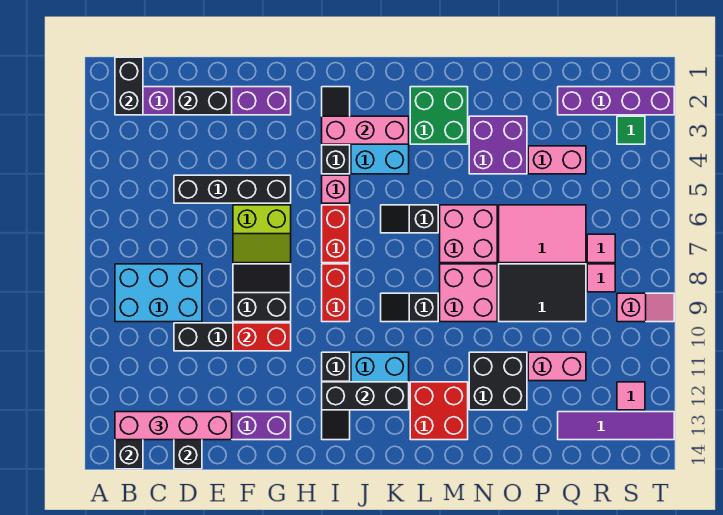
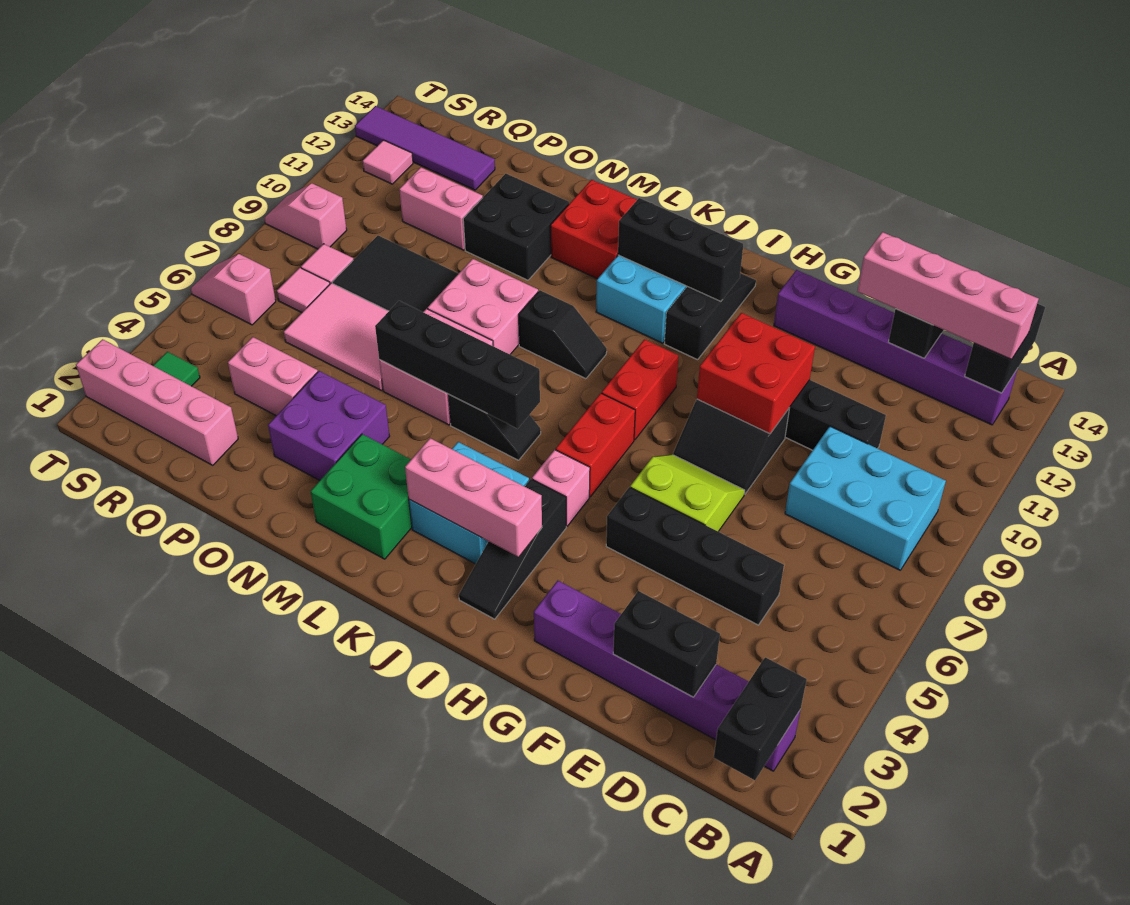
red brick F10:G10 level 2 -> red brick F9:G10 level 2
none -> black brick K6:N6 level 2
purple brick Q2:T2 level 1 -> pink brick Q2:T2 level 1
none -> pink slope S6:T6 level 1 top S

